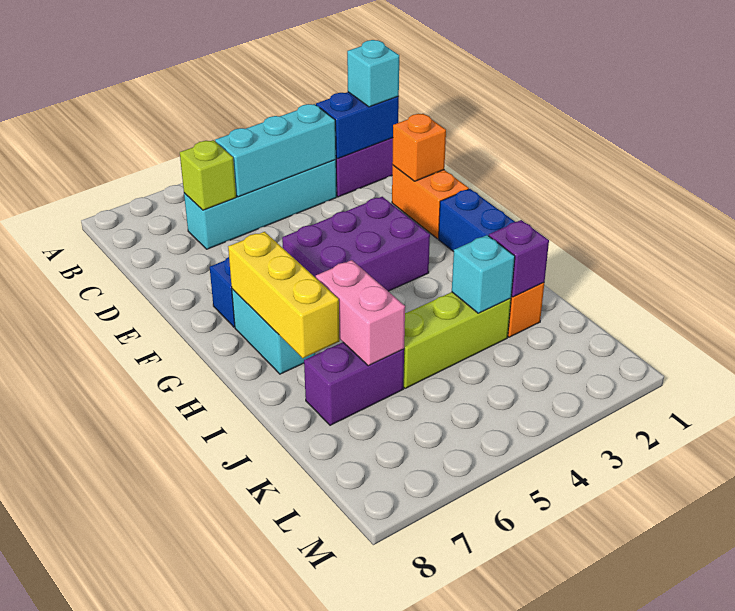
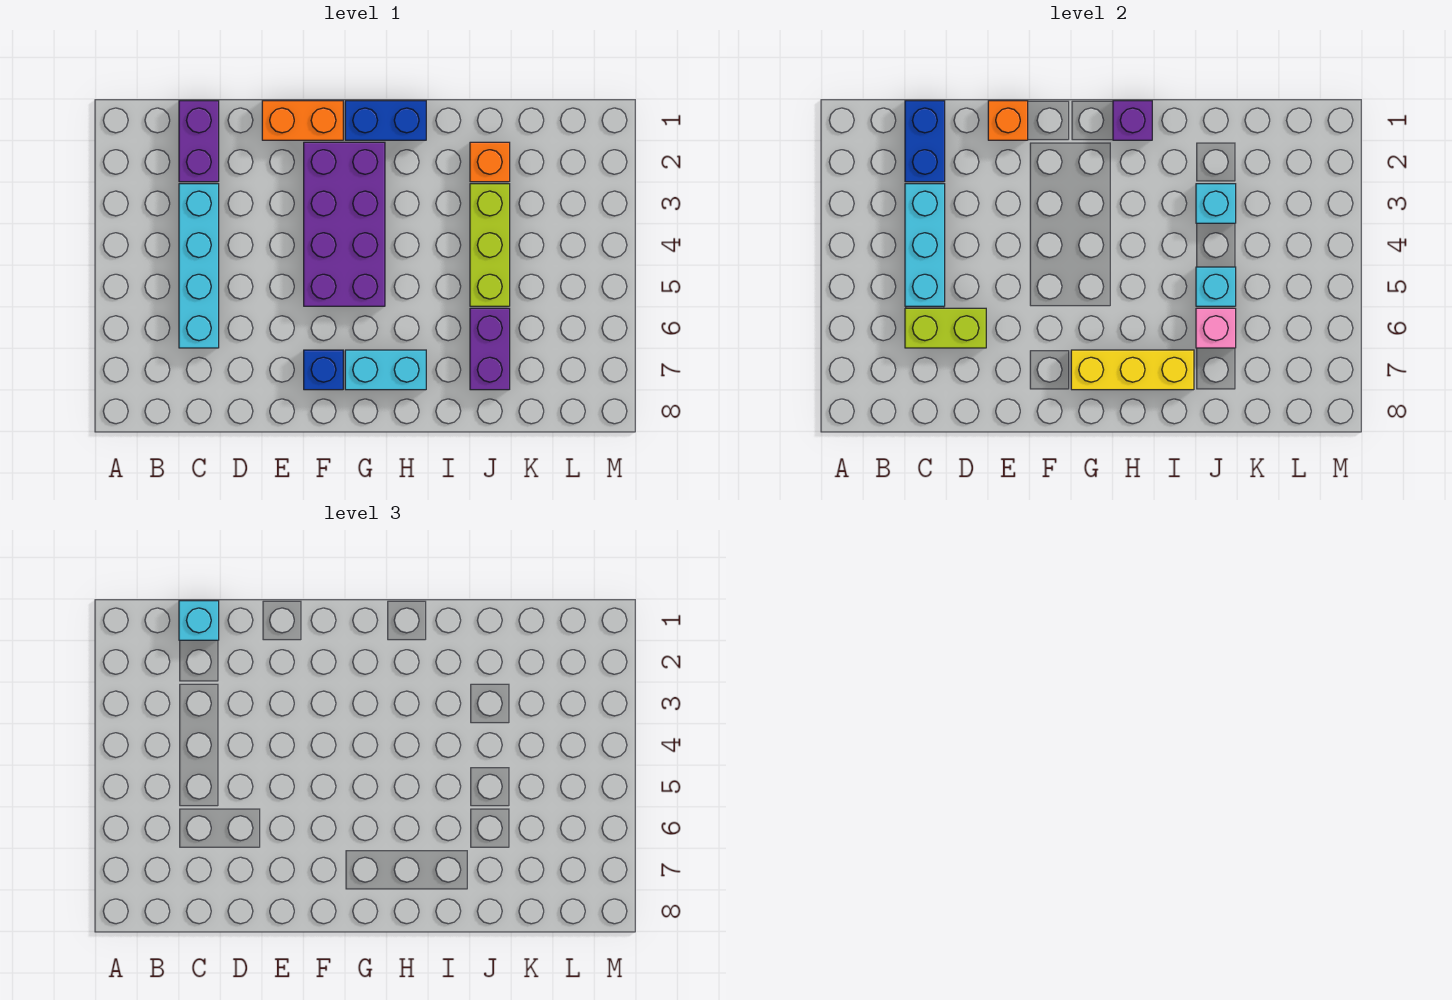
lime brick C6 level 2 -> lime brick C6:D6 level 2
purple brick F3:G5 level 1 -> purple brick F2:G5 level 1
pink brick I6:J6 level 2 -> pink brick J6 level 2
purple brick J2 level 2 -> purple brick H1 level 2
none -> cyan brick J5 level 2

